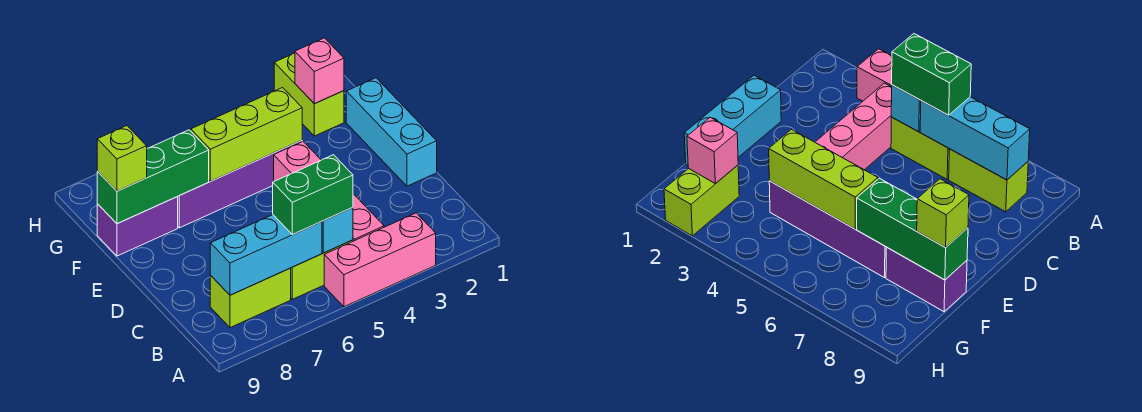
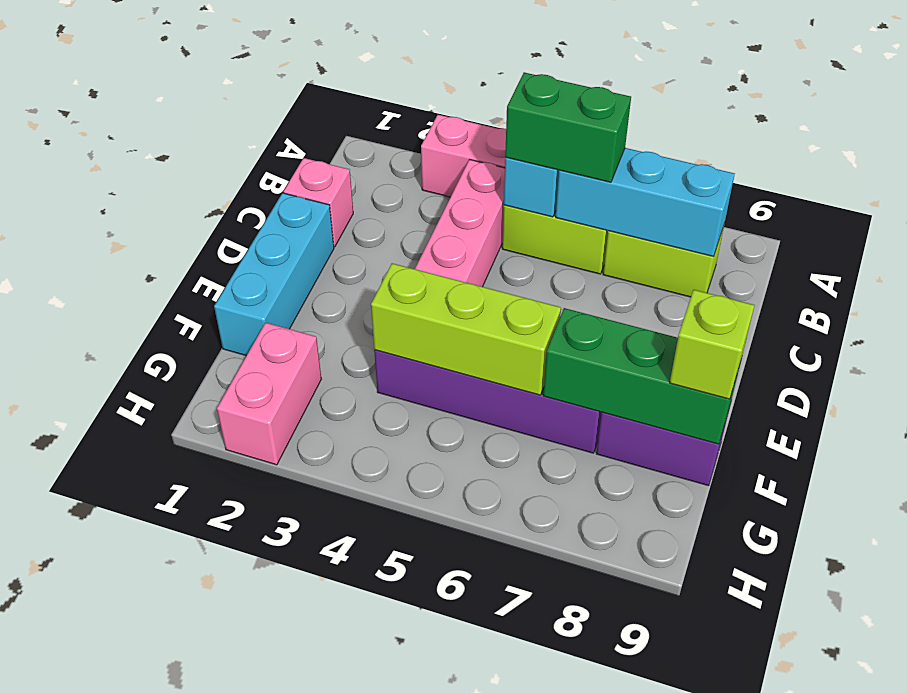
lime brick G2:H2 level 1 -> pink brick G2:H2 level 1
pink brick G2 level 2 -> pink brick C1 level 1

